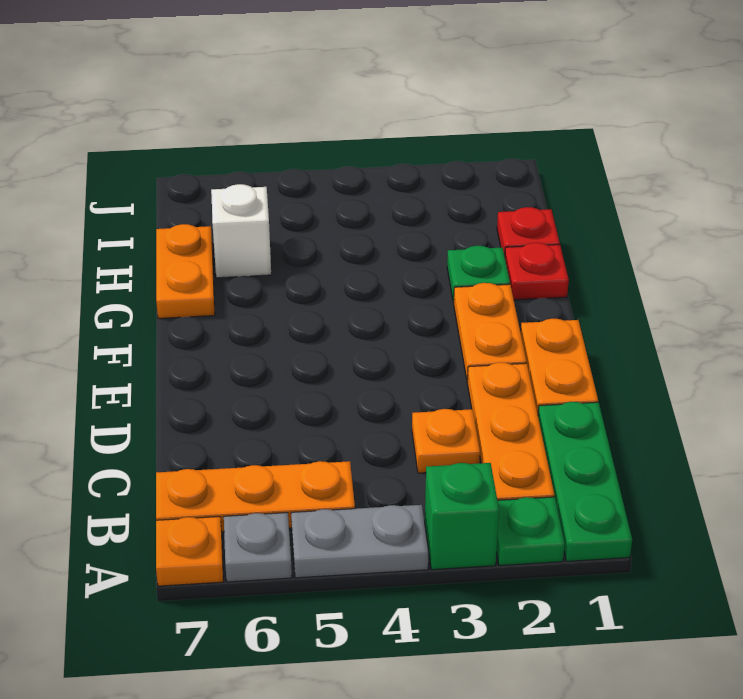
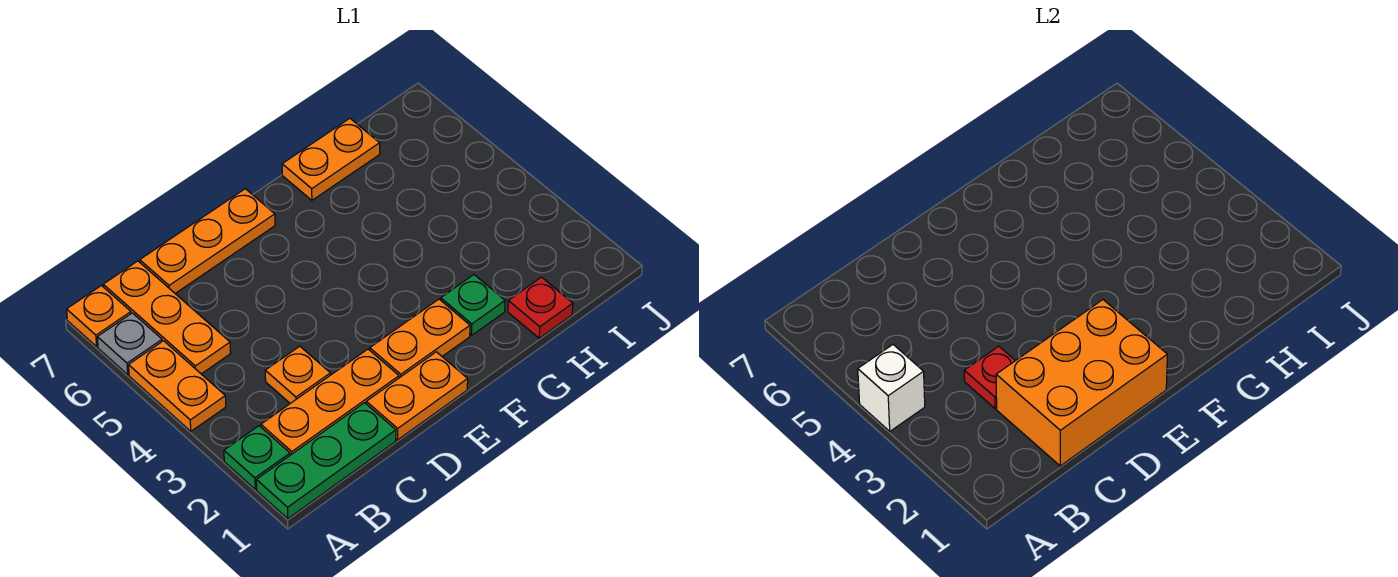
green brick A3 level 1 -> none
grey plate A4:A5 level 1 -> orange plate A4:A5 level 1
none -> orange brick C1:E2 level 2
none -> orange plate C7:E7 level 1
red plate G1 level 1 -> red plate C3 level 2
white brick H6 level 1 -> white brick A4 level 2

